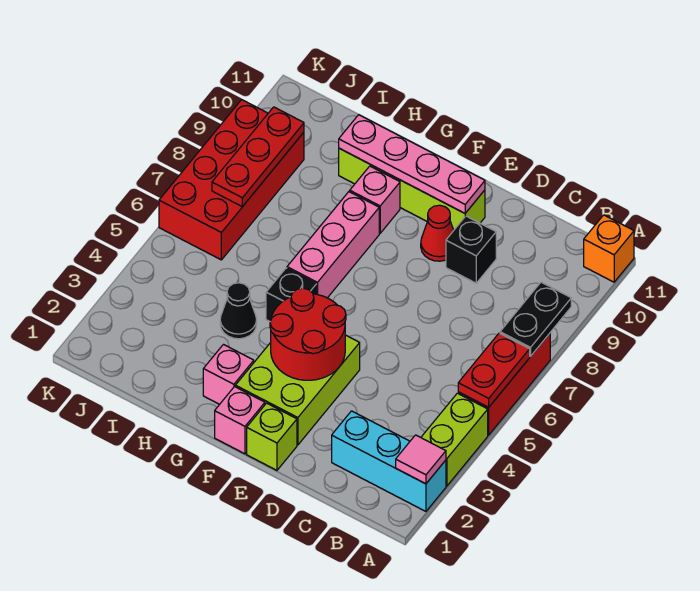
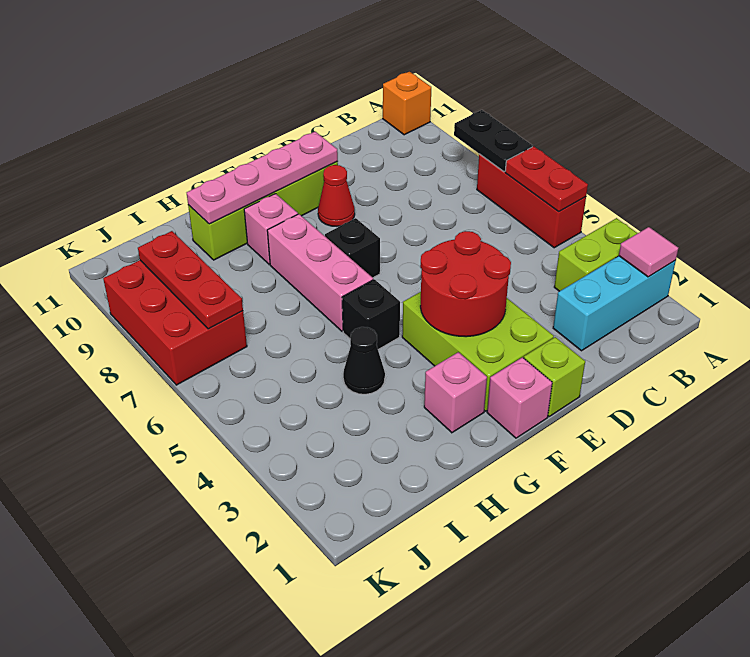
lime brick A3:A4 level 1 -> lime brick A3:B3 level 1
black brick D9 level 1 -> black brick F7 level 1
red brick J6:K9 level 1 -> red brick J7:K9 level 1

